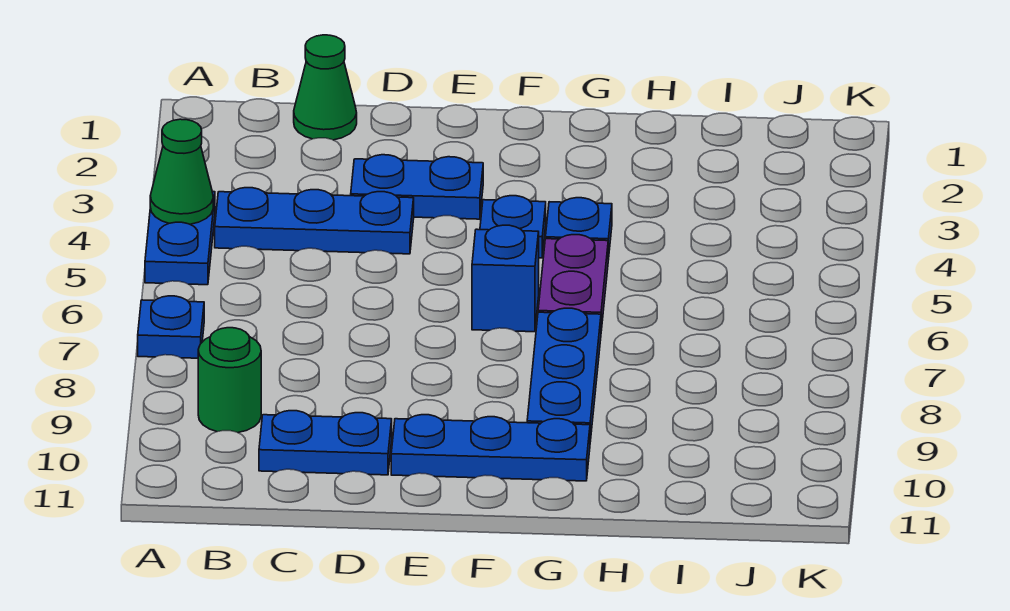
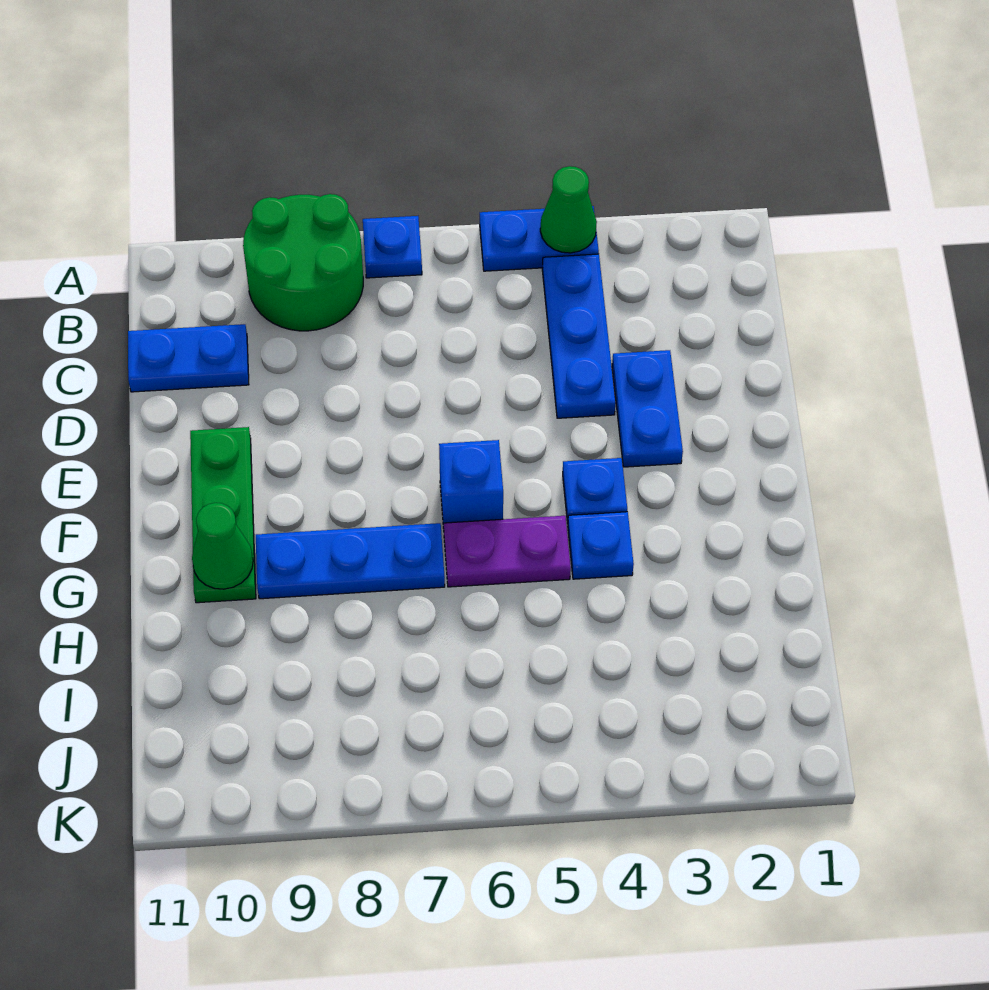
green round brick B9 level 1 -> green round brick A8:B9 level 1
green cone C1 level 1 -> green cone G10 level 2
blue plate C10:D10 level 1 -> blue plate C10:C11 level 1
blue plate E10:G10 level 1 -> green plate E10:G10 level 1

